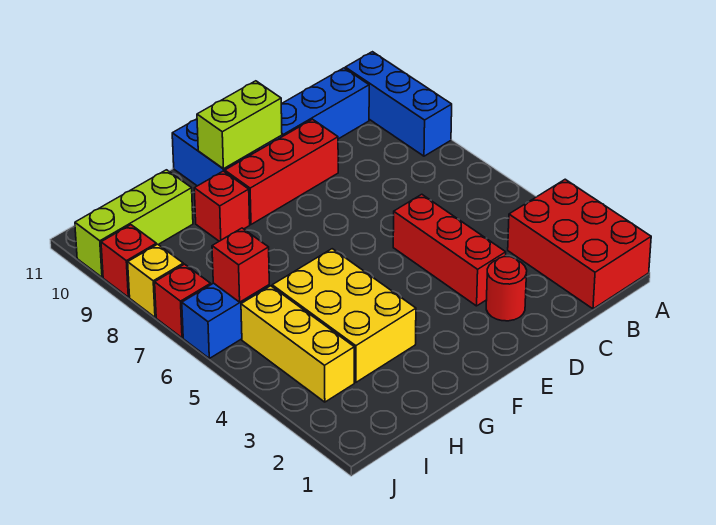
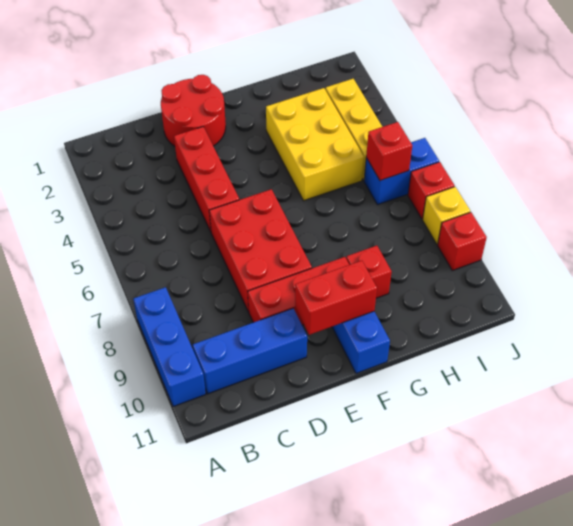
red brick A1:B3 level 1 -> red brick D6:E8 level 1
red round brick D2 level 1 -> red round brick D1:E2 level 1
lime brick E10:F10 level 2 -> red brick E10:F10 level 2
lime brick H10:J10 level 1 -> none

